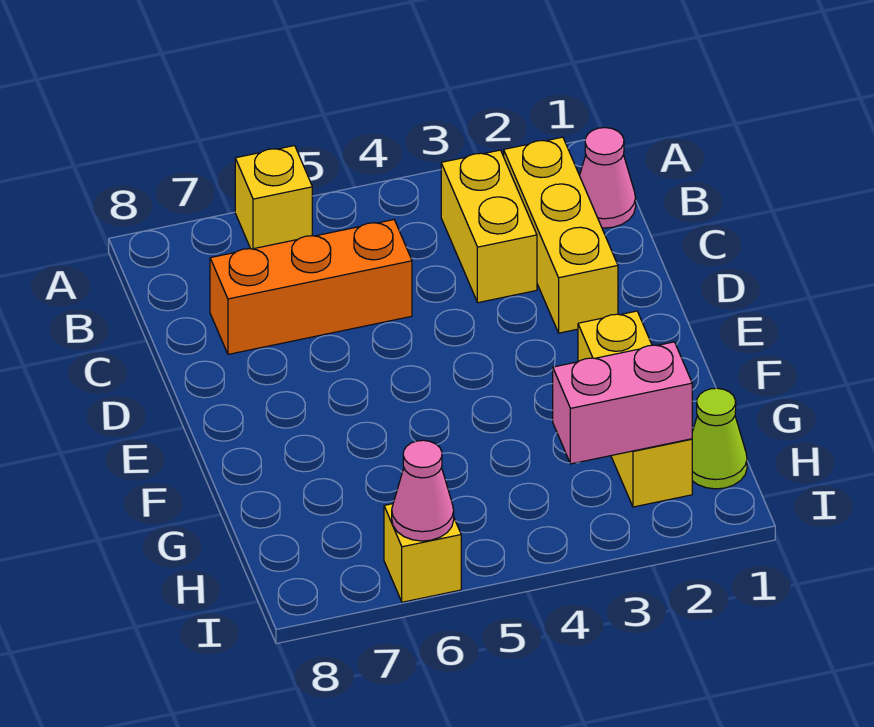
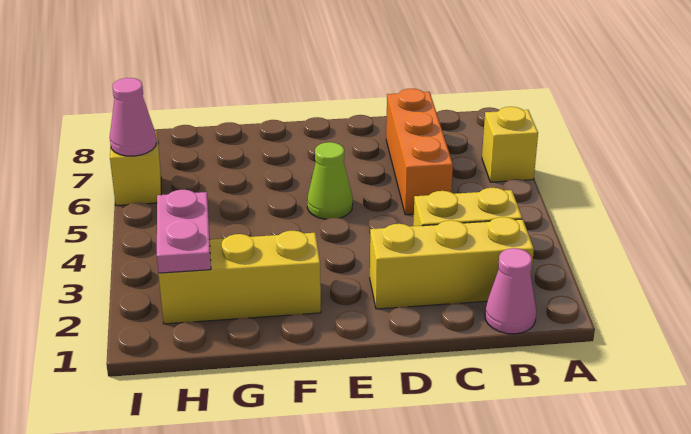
lime cone H1 level 1 -> lime cone E5 level 1
pink brick H2:H3 level 2 -> pink plate H2:H3 level 2

